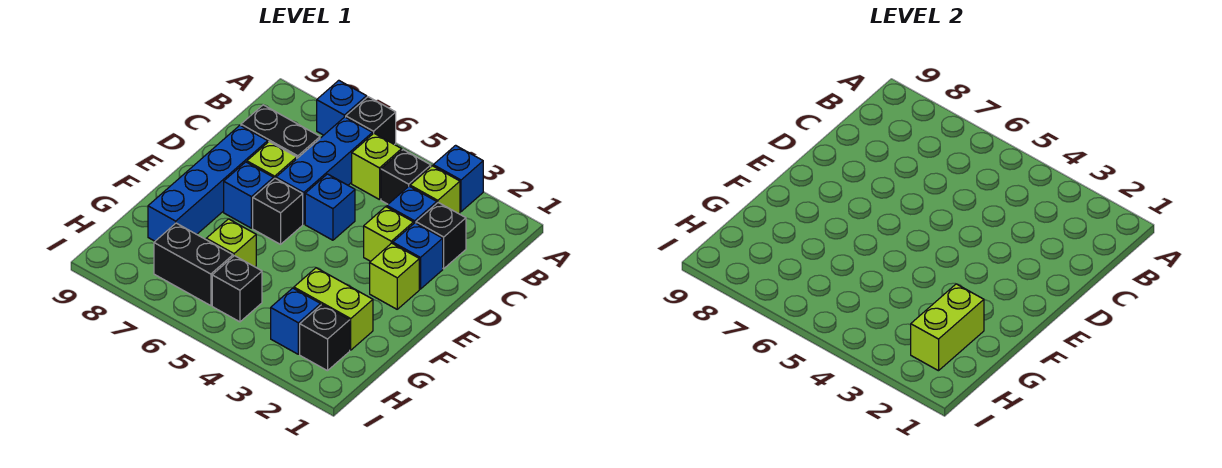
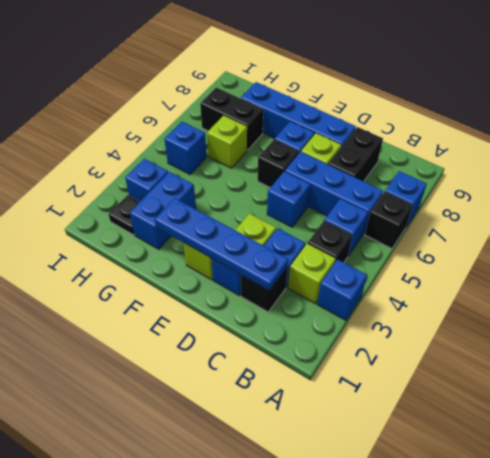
lime brick B5 level 1 -> blue brick B5 level 1
none -> blue plate C2:F2 level 2
lime brick G2:G3 level 1 -> blue brick G2:G3 level 1
lime brick G2:H2 level 2 -> none
black brick H2 level 1 -> black plate H2 level 1
black brick H5 level 1 -> blue brick H5 level 1
black brick H6:H7 level 1 -> black brick G7:H7 level 1

